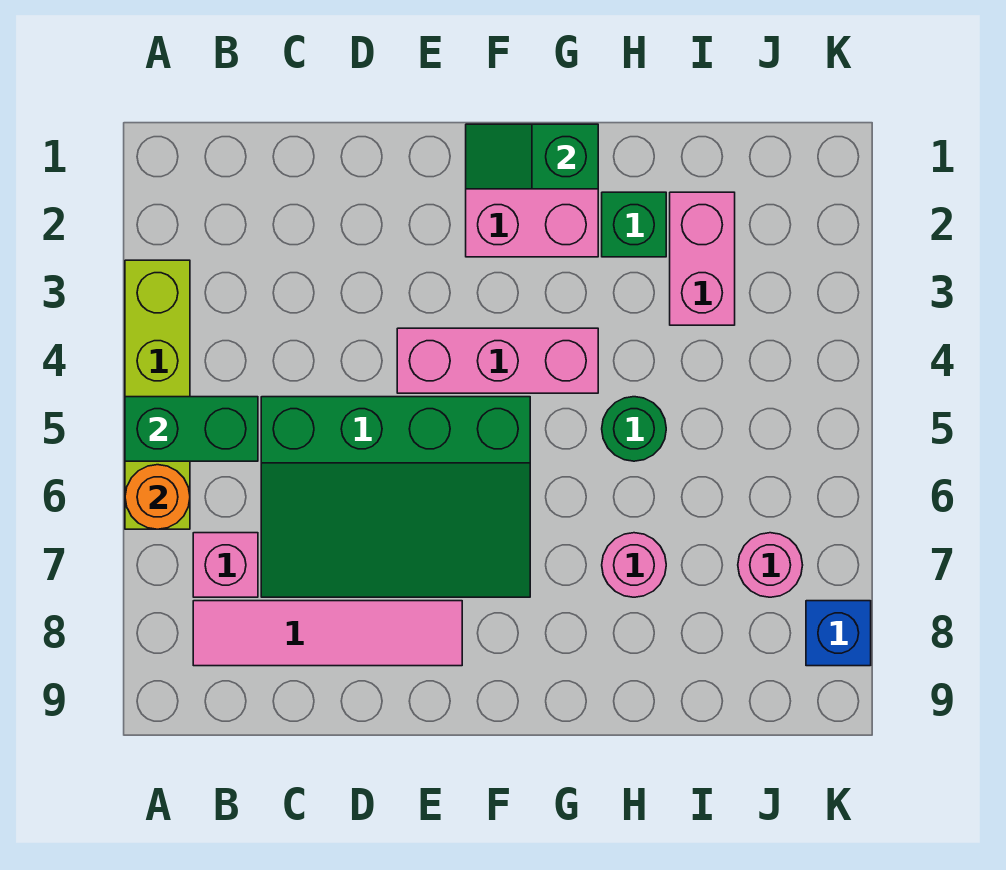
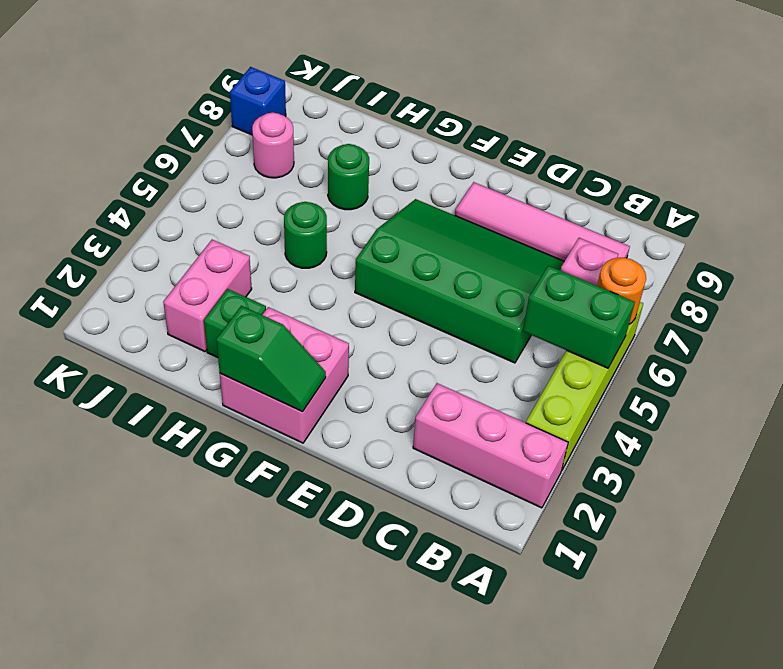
pink brick E4:G4 level 1 -> pink brick A2:C2 level 1
pink round brick H7 level 1 -> green round brick H7 level 1

